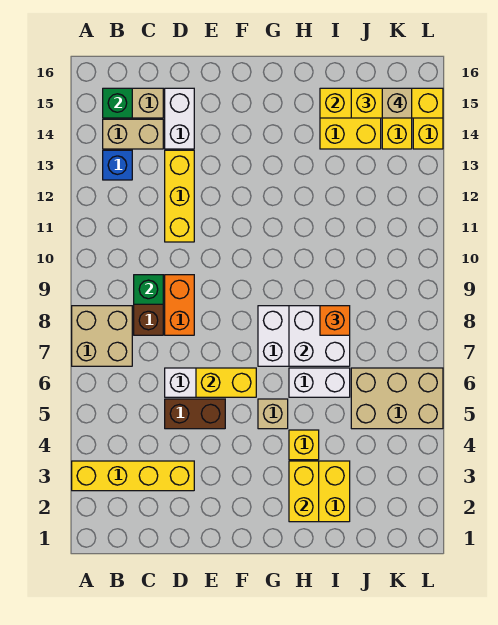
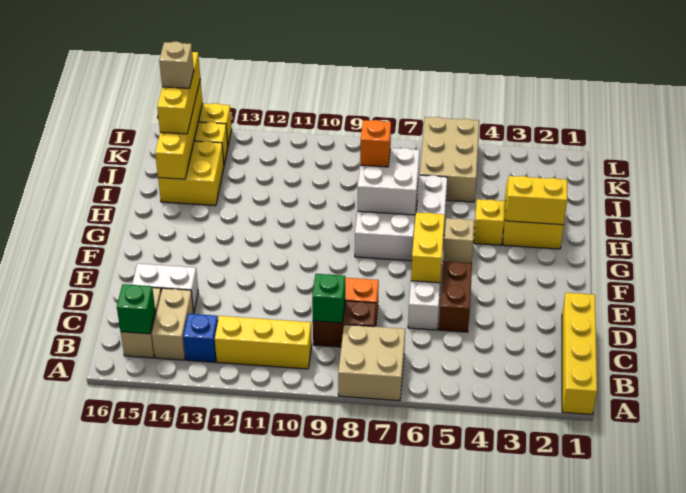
yellow brick A3:D3 level 1 -> yellow brick A1:D1 level 1
yellow brick D11:D13 level 1 -> yellow brick B10:B12 level 1

